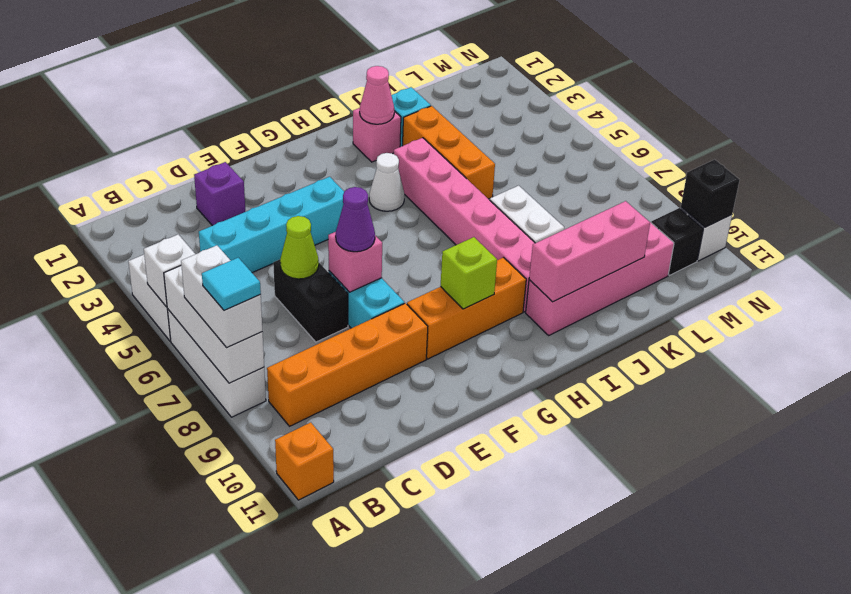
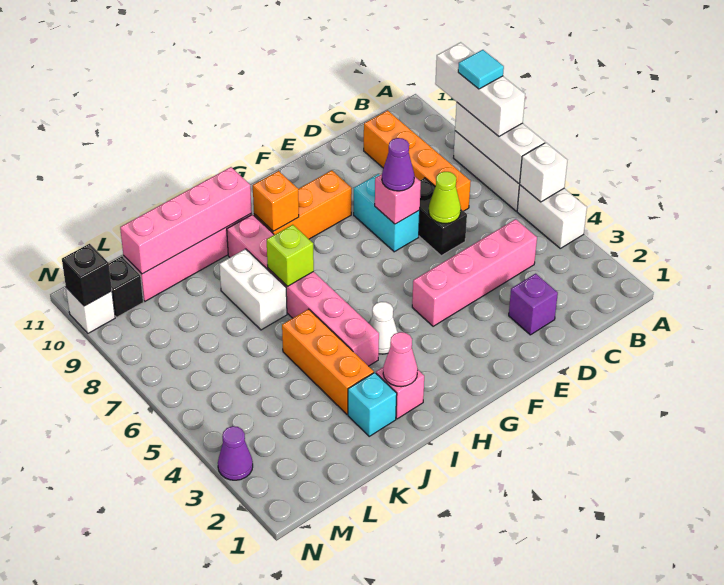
white brick A7:A8 level 3 -> white brick A7:A9 level 3
orange brick A11 level 1 -> orange brick H9 level 2
orange brick B9:E9 level 1 -> orange brick C7:C10 level 1
cyan brick C4:F4 level 1 -> pink brick C4:F4 level 1
lime brick G9 level 2 -> lime brick I7 level 2
pink brick I10:K10 level 2 -> pink brick I10:L10 level 2
none -> purple cone N3 level 1

